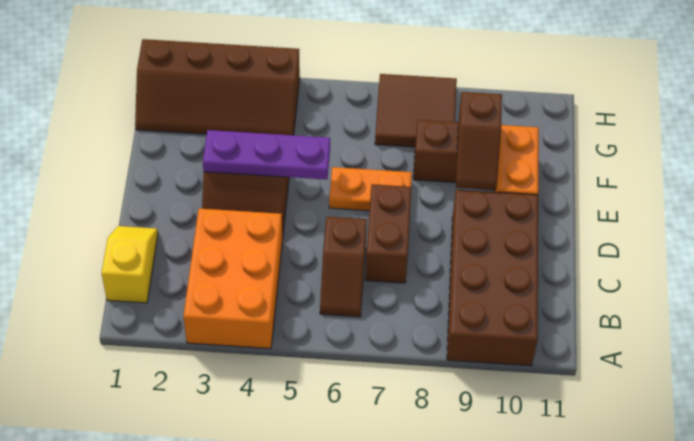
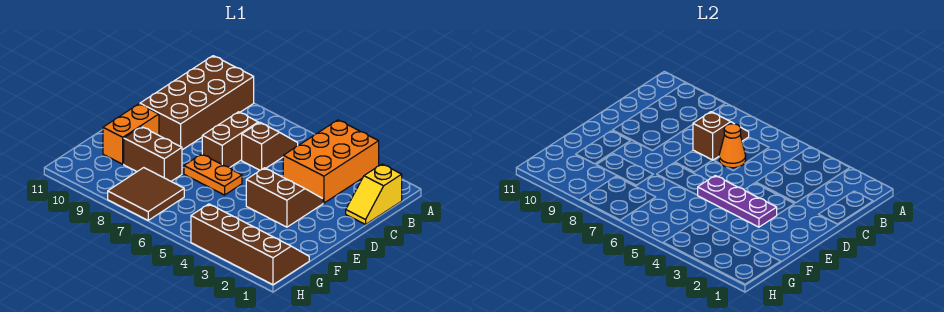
none -> orange cone C6 level 2
brown slope E9:F9 level 2 top F -> brown slope B7:C7 level 2 top C

